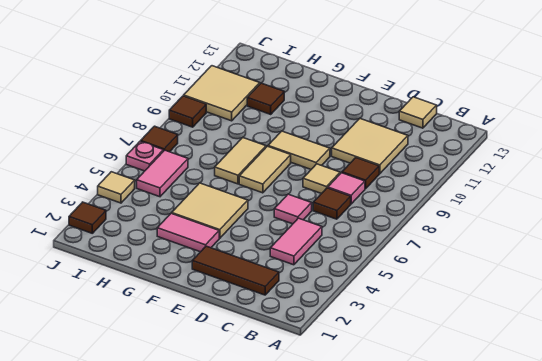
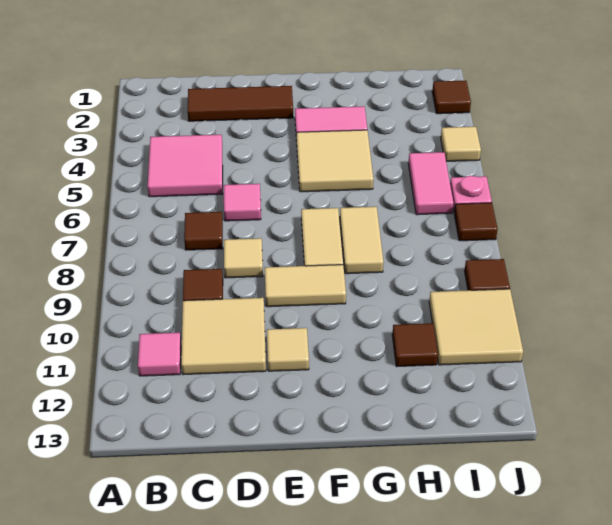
pink tile C4:C5 level 1 -> pink tile B4:C5 level 1
pink tile C8 level 1 -> pink tile B11 level 1
tan tile C13 level 1 -> tan tile E11 level 1

